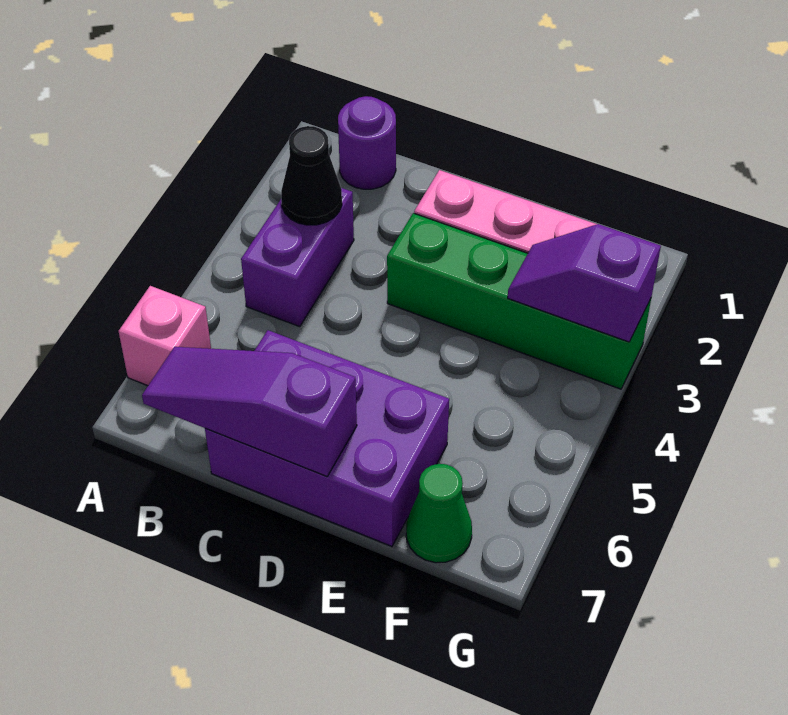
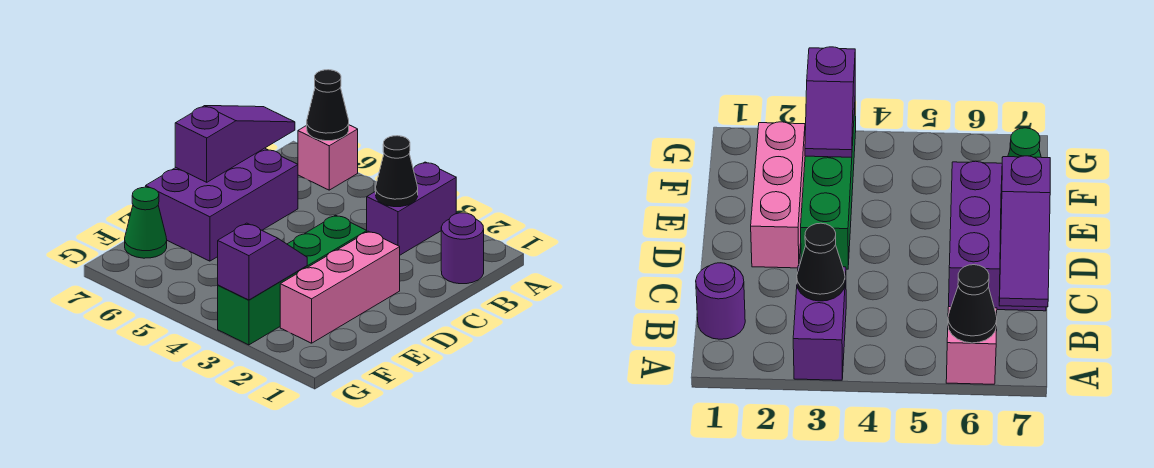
none -> black cone A6 level 2
purple brick B3:B4 level 1 -> purple brick A3:B3 level 1

